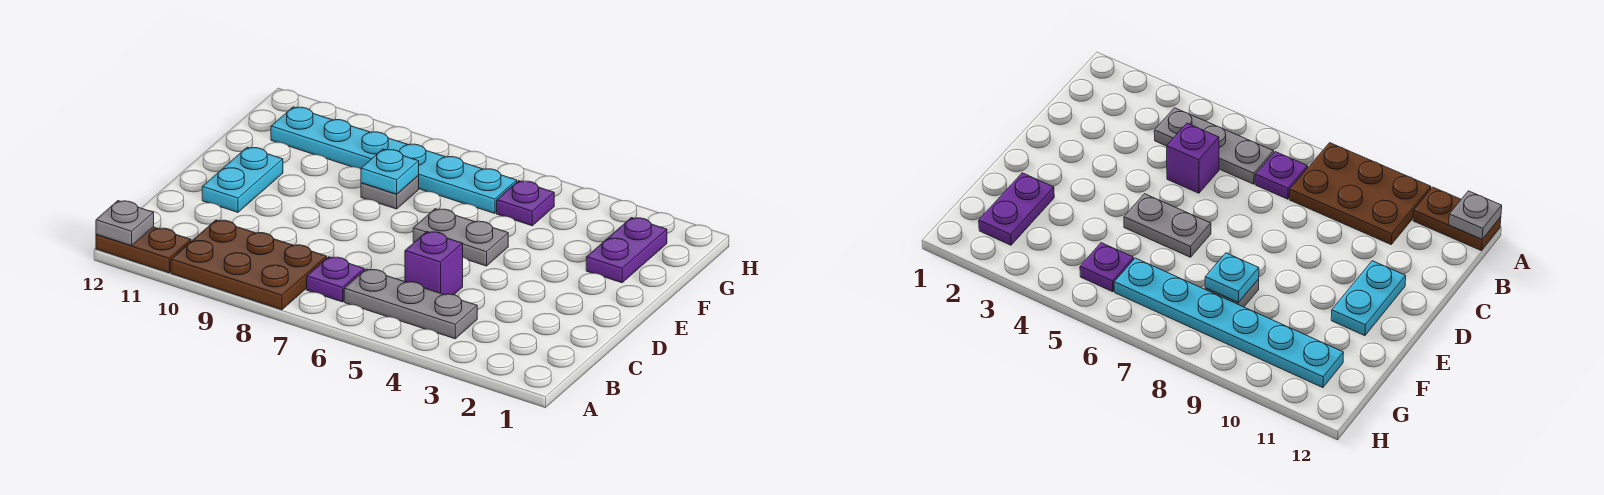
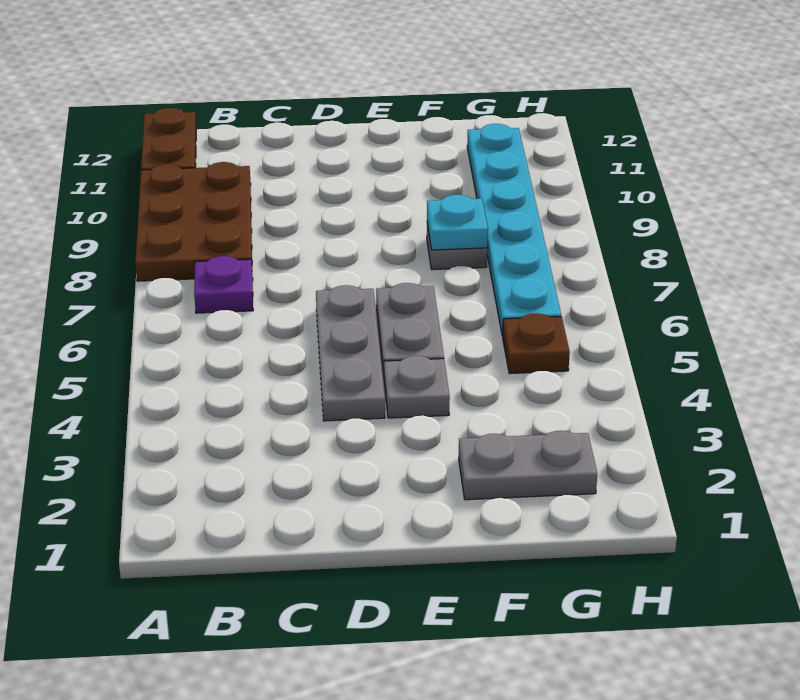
grey plate A12 level 2 -> grey plate E4 level 1
grey plate B4:B6 level 1 -> grey plate D4:D6 level 1
purple brick C5 level 1 -> none
cyan plate D11:E11 level 1 -> none
purple plate F2:G2 level 1 -> grey plate F2:G2 level 1
purple plate G5 level 1 -> brown plate G5 level 1

